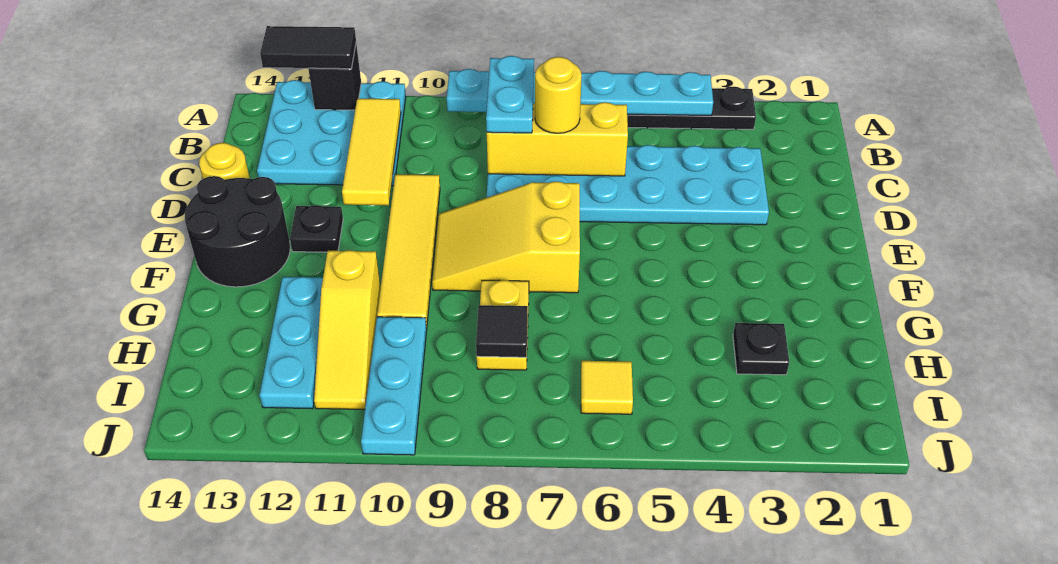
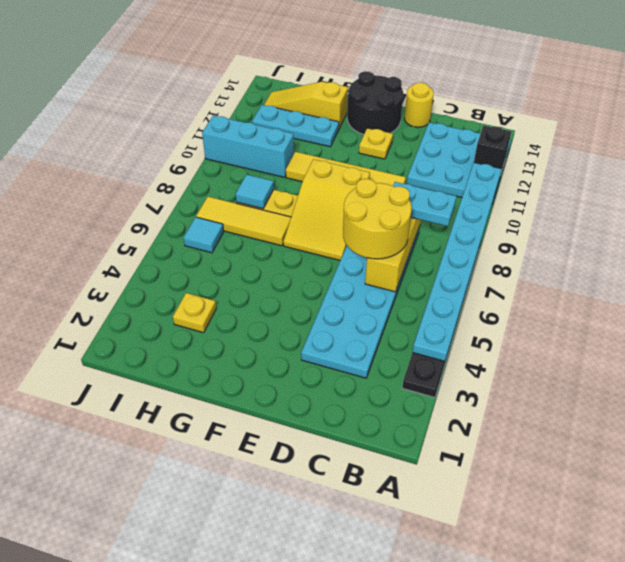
cyan plate A4:A9 level 2 -> cyan plate A4:A11 level 2
black tile A12:A13 level 3 -> none
yellow tile B11:D11 level 2 -> yellow tile G7:I7 level 1
yellow round brick C7 level 3 -> yellow round brick C6:D7 level 3
yellow slope E7:F9 level 1 top 7 -> yellow slope E7:F9 level 1 top 9
black plate E12 level 1 -> yellow plate E12 level 1
yellow slope G11:I11 level 1 top G -> yellow slope G13:I13 level 1 top G
black plate H3 level 1 -> yellow plate H3 level 1
black tile H8 level 2 -> cyan tile H8 level 2
cyan plate H10:J10 level 1 -> cyan brick H10:J10 level 1
yellow tile I6 level 1 -> cyan tile I6 level 1

